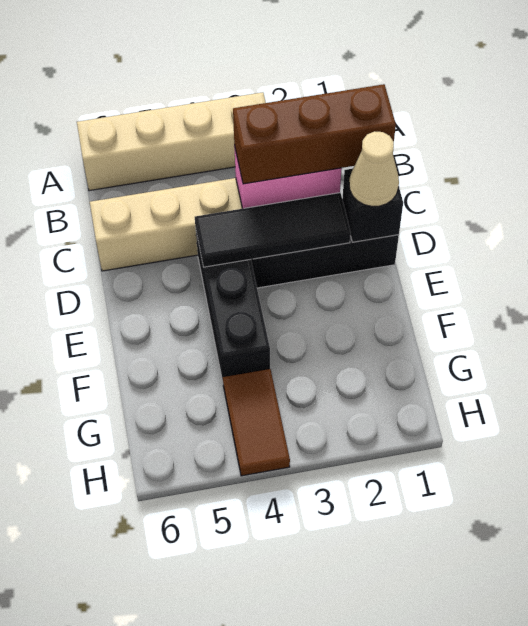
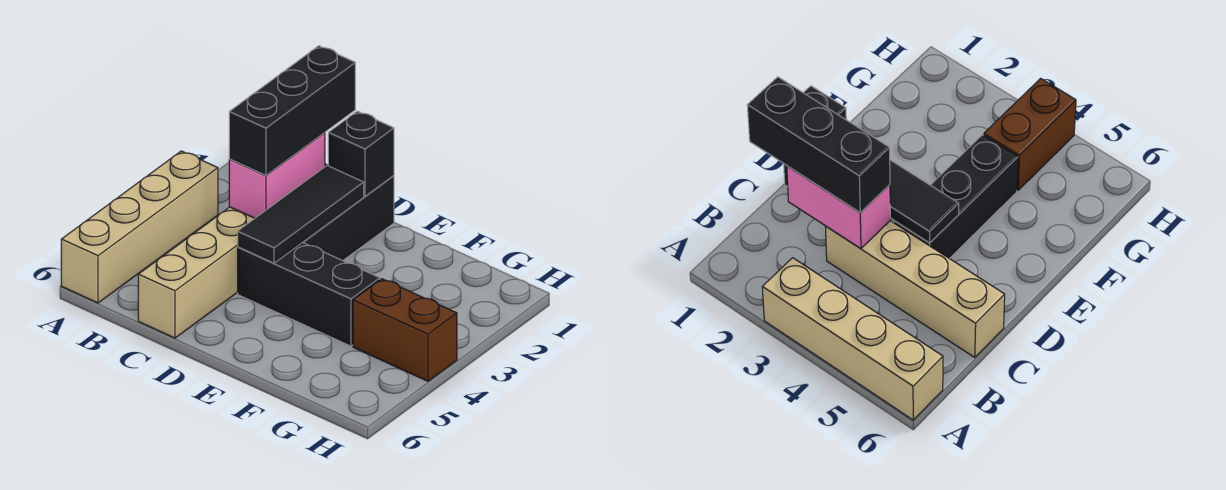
brown brick C1:C3 level 3 -> black brick C1:C3 level 3
tan cone D1 level 3 -> none
brown tile G4:H4 level 1 -> brown brick G4:H4 level 1

